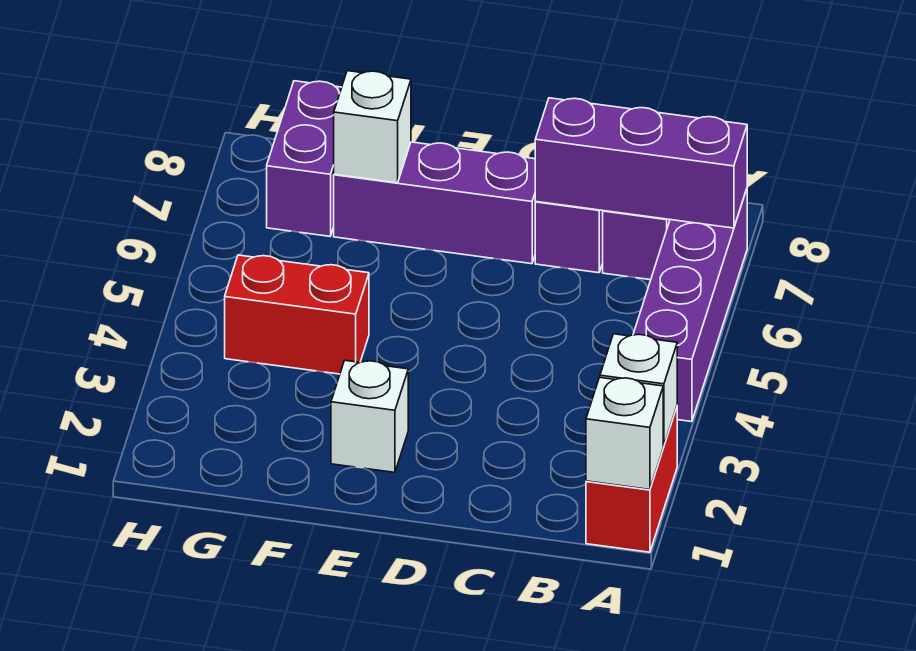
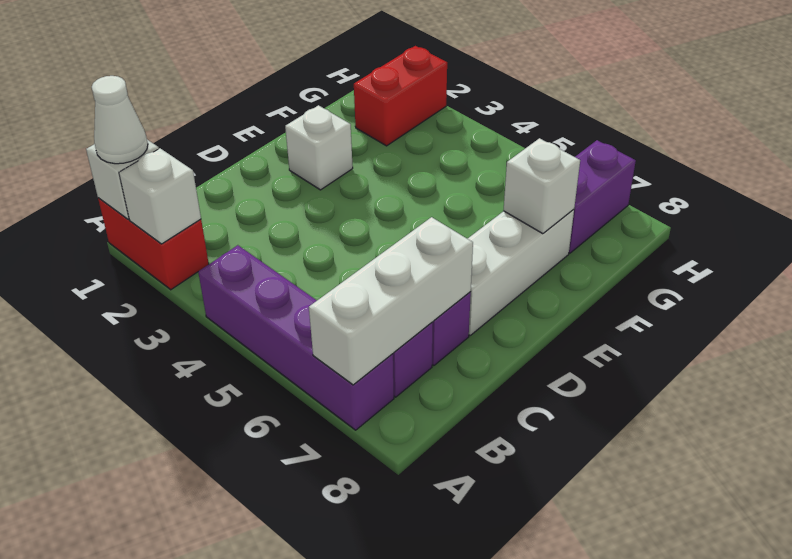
none -> white cone A1 level 3
purple brick A7:C7 level 2 -> white brick A7:C7 level 2
purple brick D7:F7 level 1 -> white brick D7:F7 level 1
red brick F4:G4 level 1 -> red brick G2:H2 level 1
purple brick G7:G8 level 1 -> purple brick G7:H7 level 1

